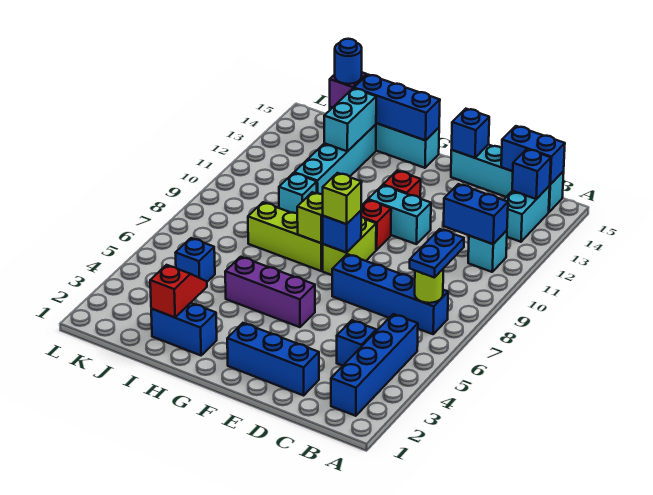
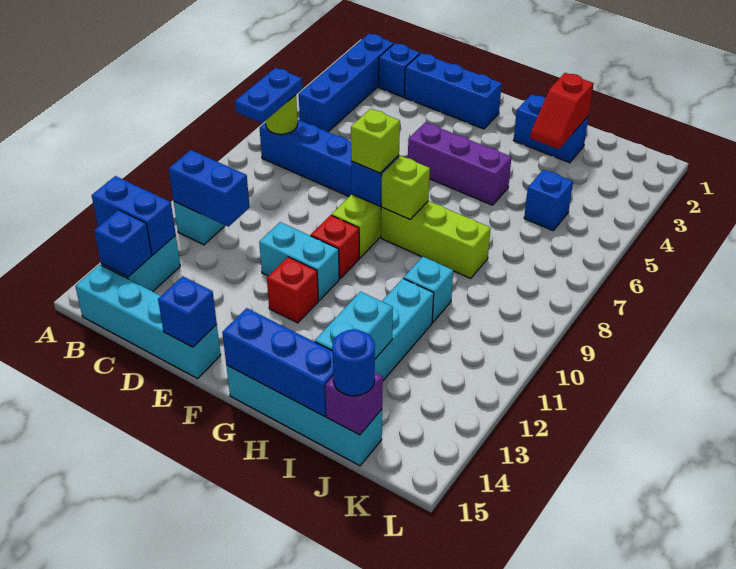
blue brick B15:C15 level 2 -> blue brick A13:B13 level 2
blue brick C4 level 1 -> blue brick C2 level 1

